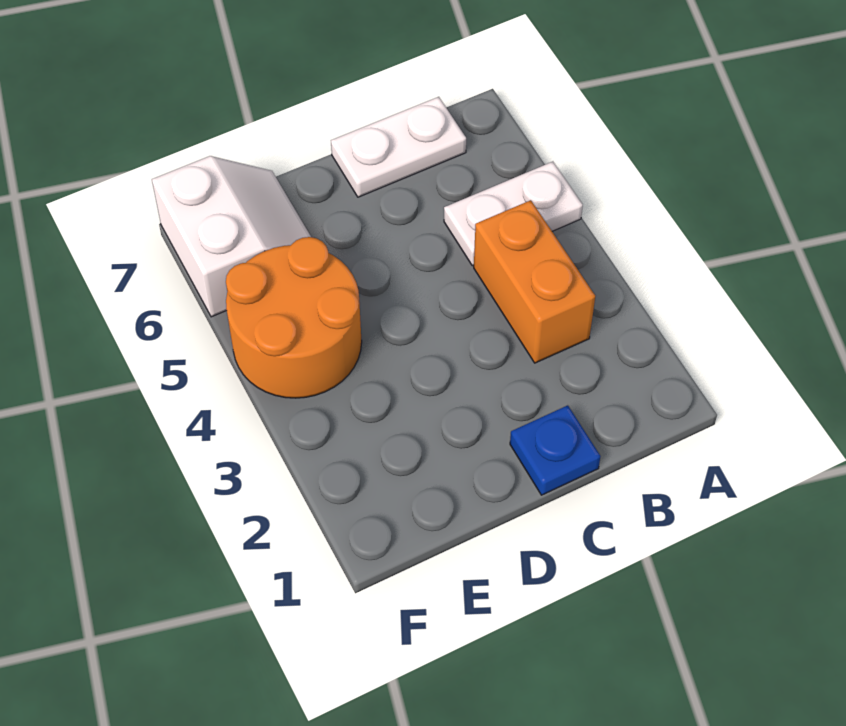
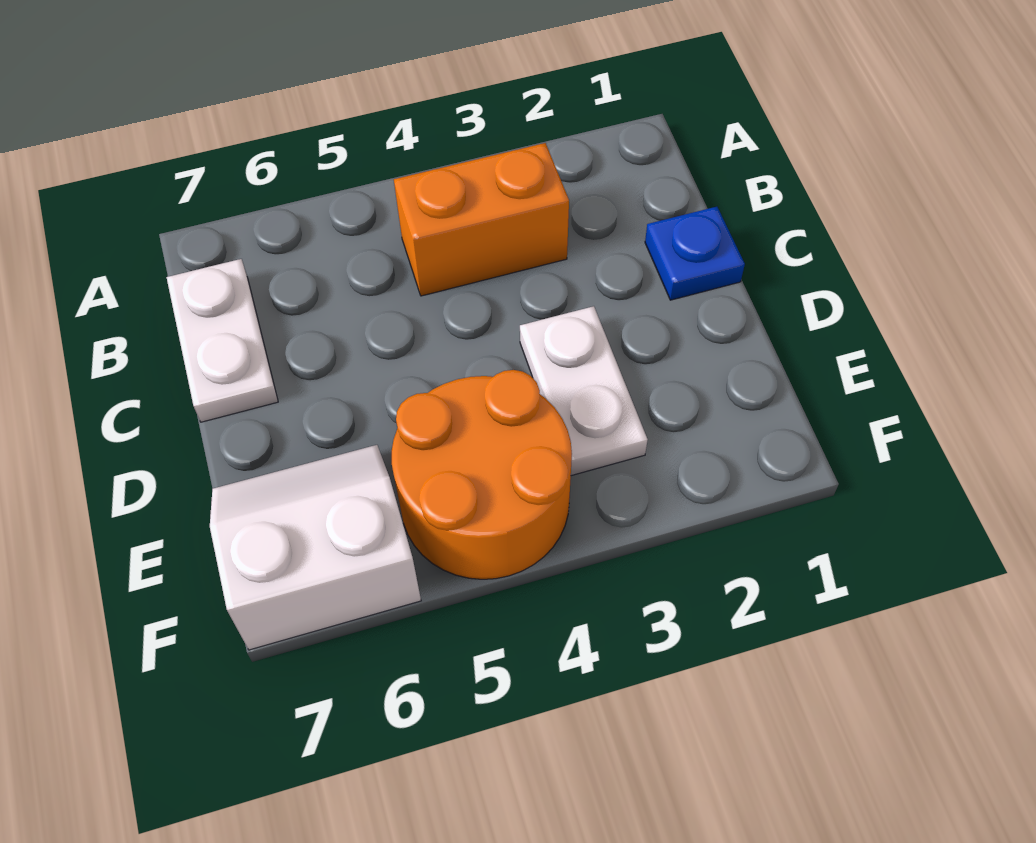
white plate A5:B5 level 1 -> white plate D3:E3 level 1

